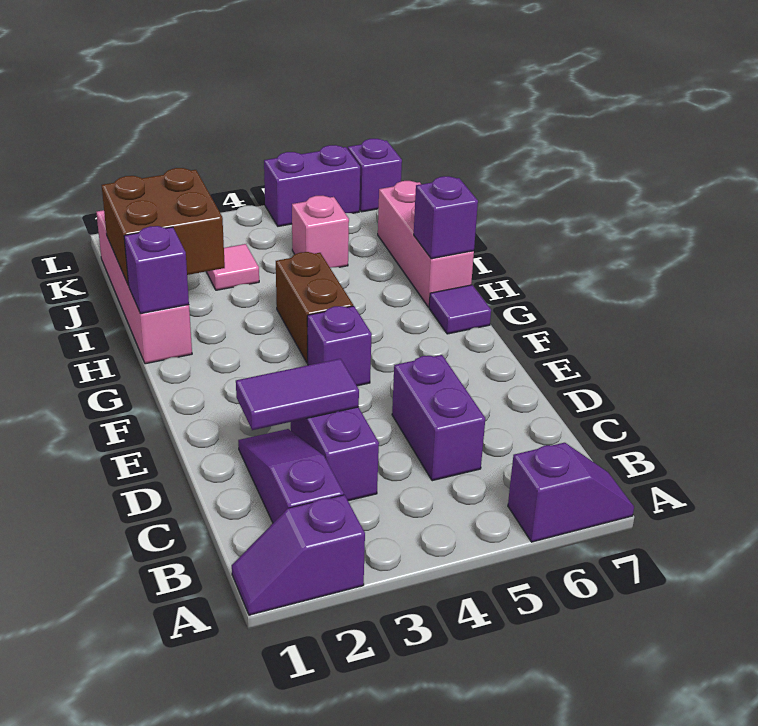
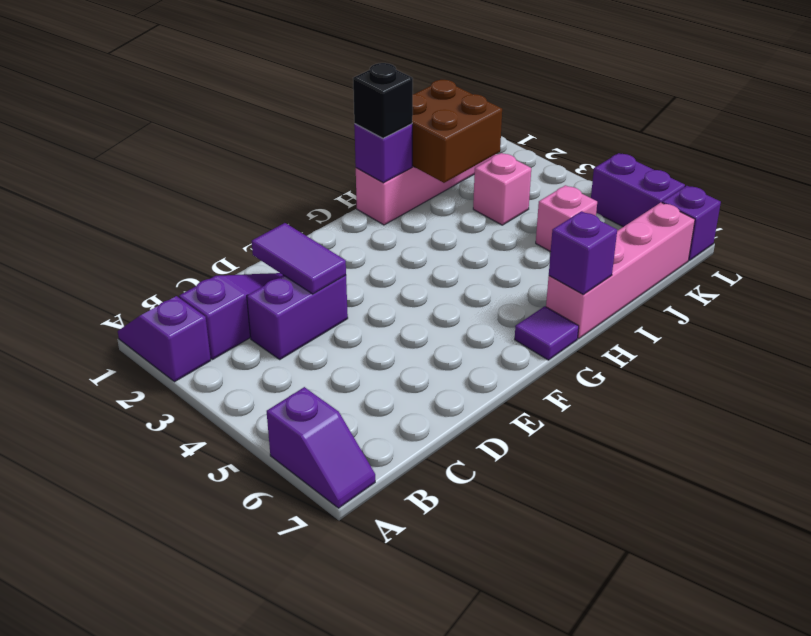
purple brick C5:D5 level 1 -> none
purple brick F4 level 1 -> none
brown brick G4:H4 level 1 -> none
none -> black brick H1 level 3
pink brick H7:J7 level 1 -> pink brick H7:K7 level 1
pink tile J3 level 1 -> pink brick J3 level 1

